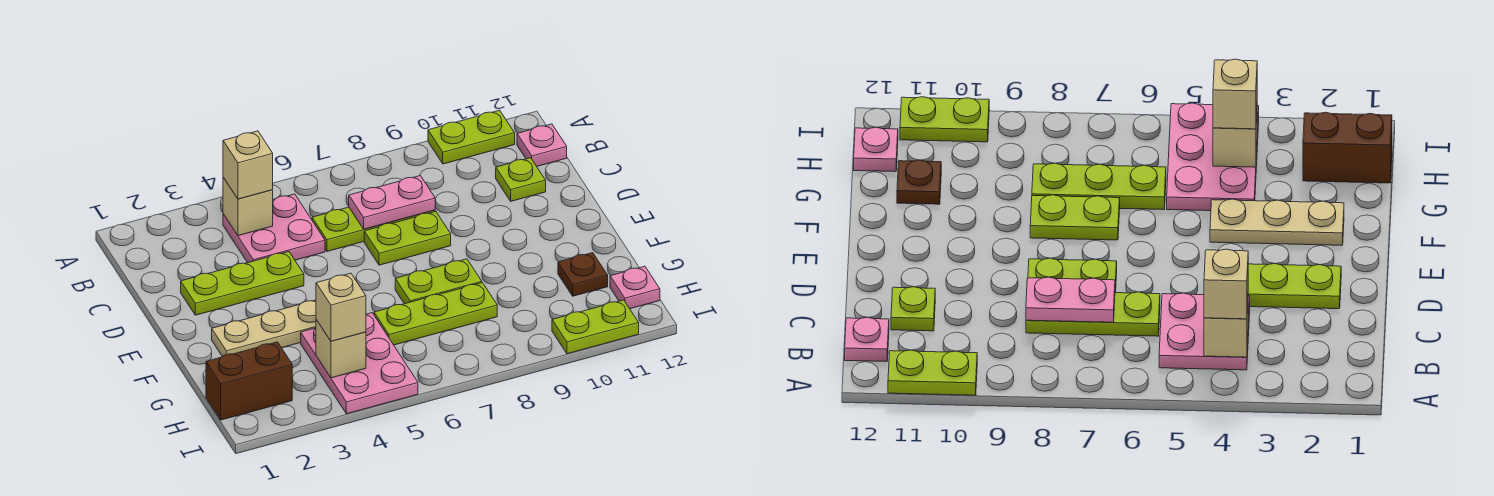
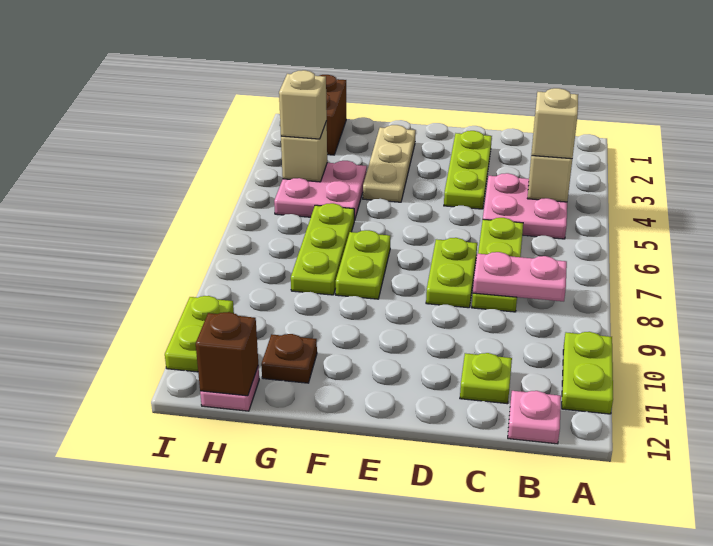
pink plate C7:C8 level 2 -> pink plate B8:C8 level 2
pink plate G4:I5 level 1 -> pink plate G4:H5 level 1
none -> brown brick H12 level 2

